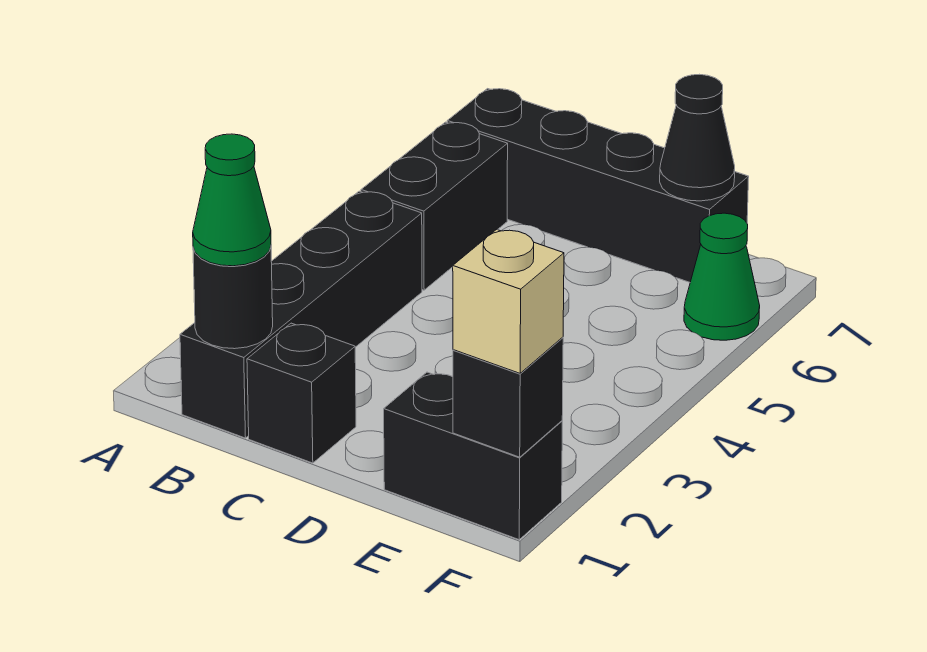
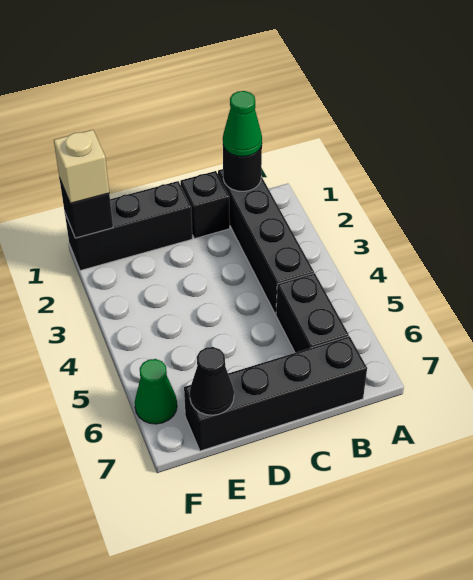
black brick E1:F1 level 1 -> black brick D1:F1 level 1

